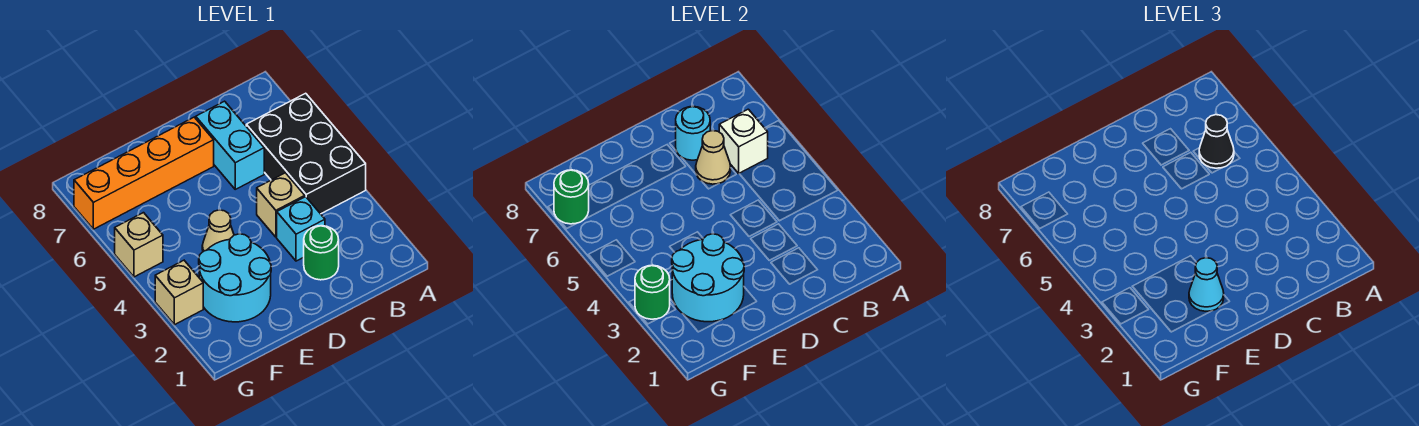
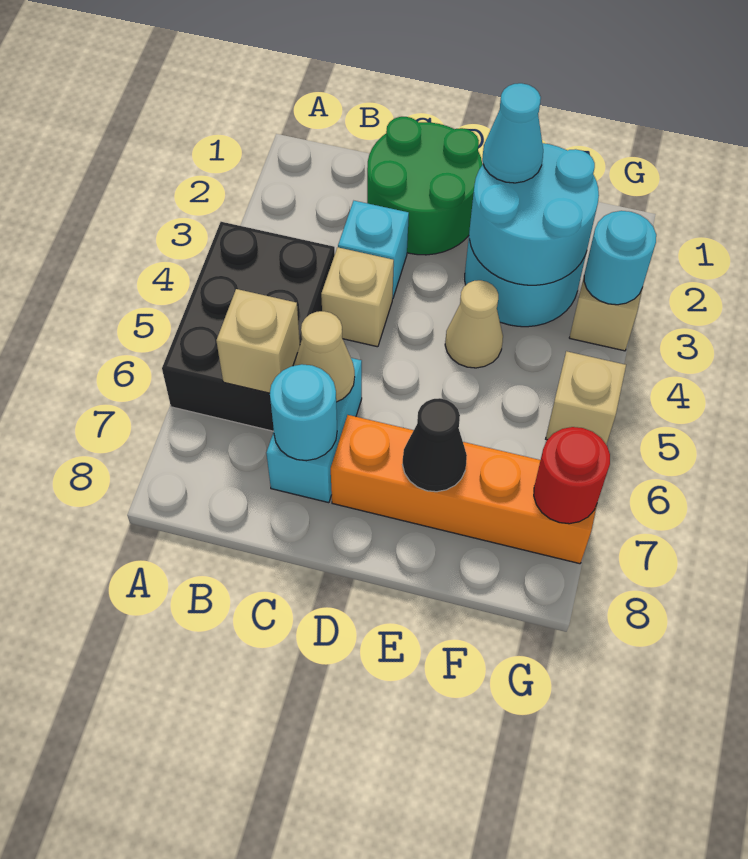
white brick B6 level 2 -> tan brick B6 level 2
black cone B6 level 3 -> black cone E7 level 2
green round brick C2 level 1 -> green round brick C1:D2 level 1
green round brick G3 level 2 -> cyan round brick G3 level 2
green round brick G7 level 2 -> red round brick G7 level 2

